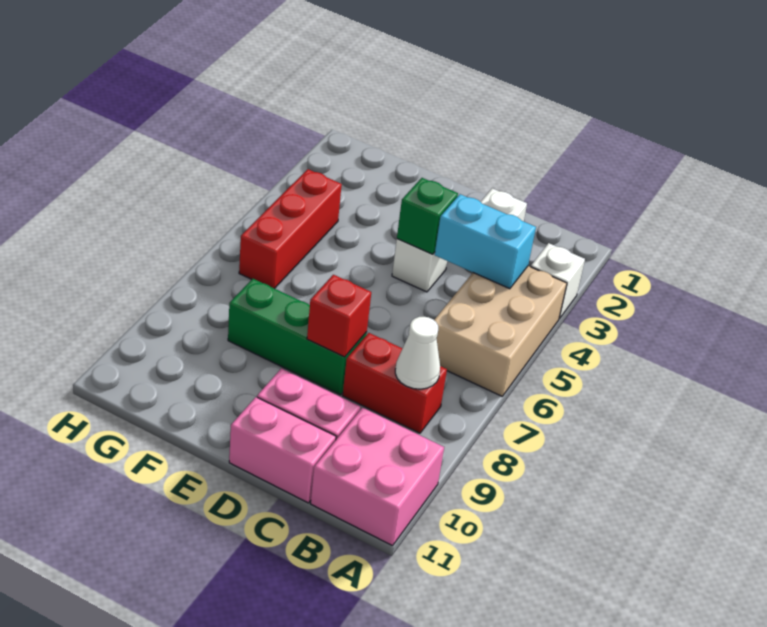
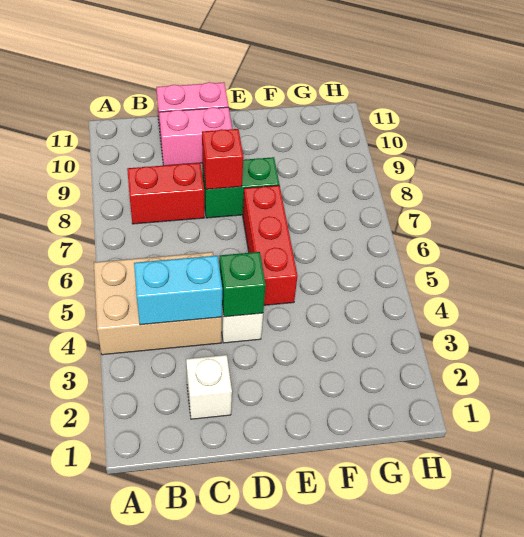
white brick A3 level 1 -> none
tan brick A4:B6 level 1 -> tan brick A4:C5 level 1
pink brick A10:B11 level 1 -> none
white cone B8 level 2 -> none
green brick D8:F8 level 1 -> green brick D8:E8 level 1
red brick G4:G6 level 1 -> red brick E5:E7 level 1

